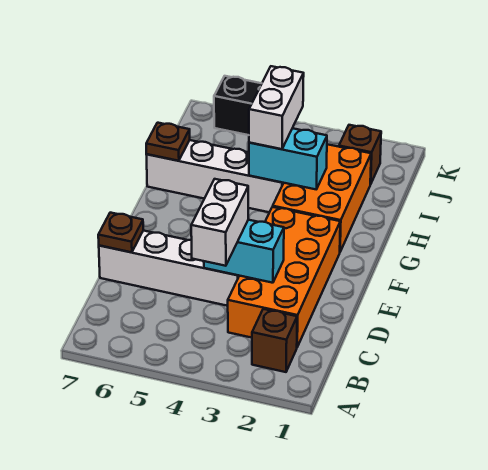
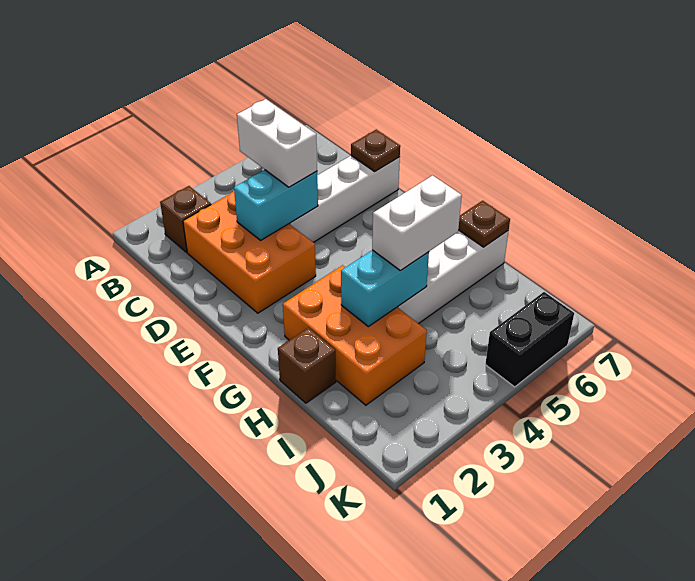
orange brick C2:F3 level 1 -> orange brick C2:E3 level 1
white brick H4:I4 level 3 -> white brick H4:H5 level 3
brown brick J2 level 1 -> brown brick H1 level 1

